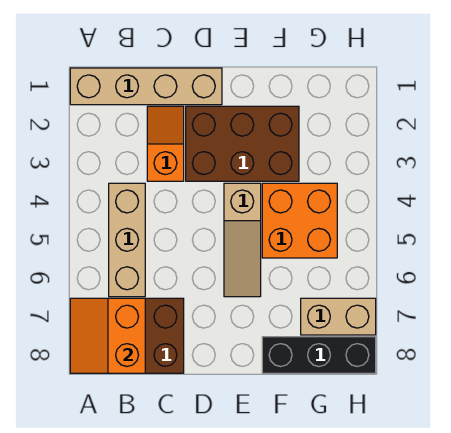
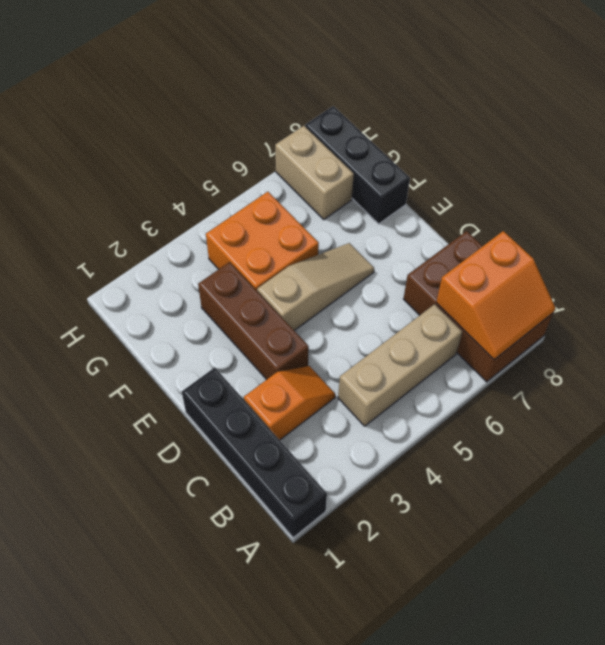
tan brick A1:D1 level 1 -> black brick A1:D1 level 1
orange slope C2:C3 level 1 top 3 -> orange slope C2:C3 level 1 top 2
brown brick D2:F3 level 1 -> brown brick D3:F3 level 1

